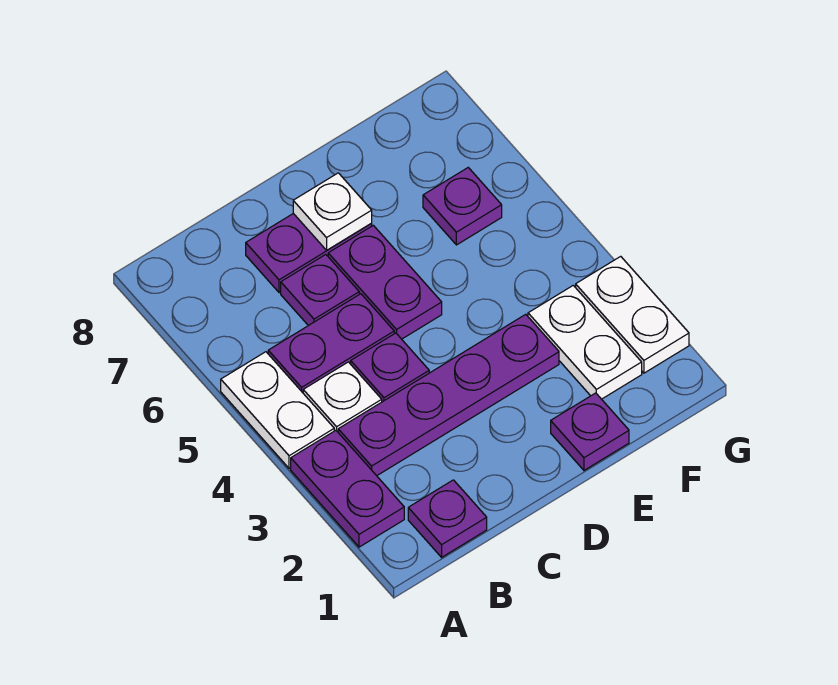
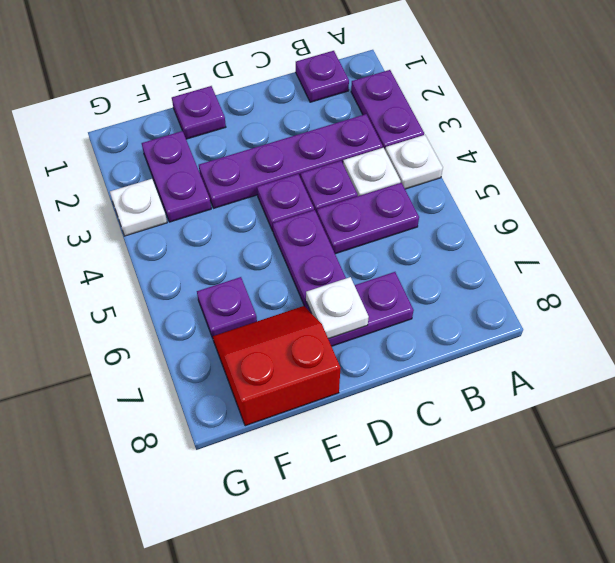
white plate A4:A5 level 1 -> white plate A4 level 1
purple plate C6 level 1 -> purple plate D4 level 1
none -> red slope E7:F8 level 1 top 8
white plate F2:F3 level 1 -> purple plate F2:F3 level 1
white plate G2:G3 level 1 -> white plate G3 level 1

